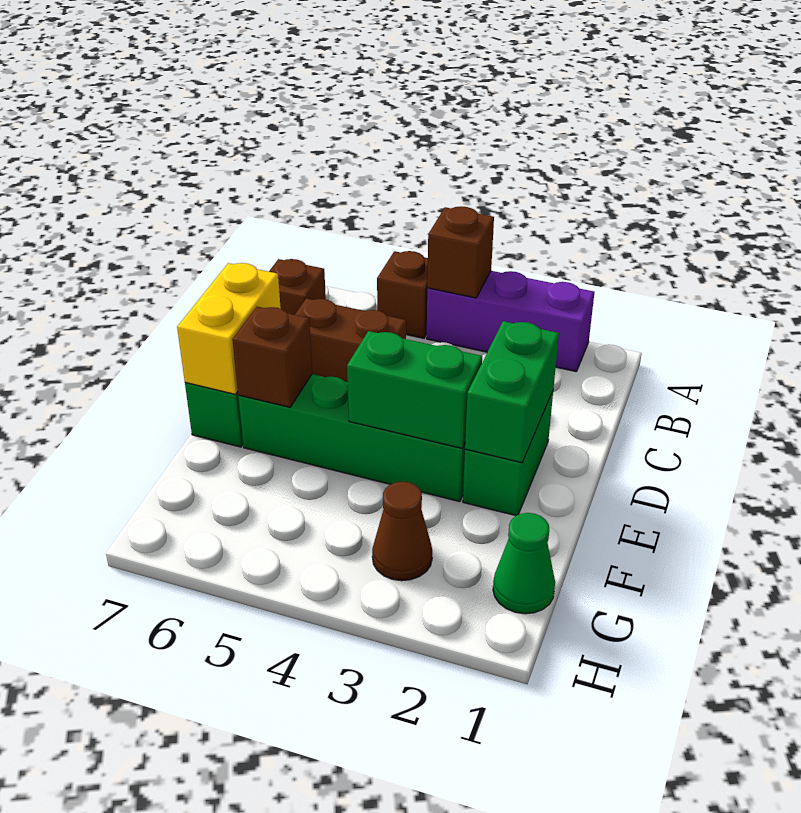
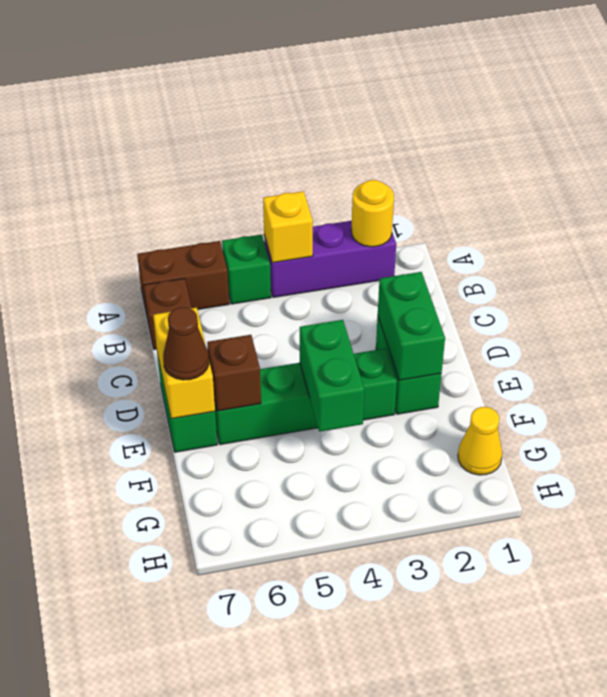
none -> yellow round brick A2 level 2
brown brick A4 level 2 -> yellow brick A4 level 2
brown brick A5 level 1 -> green brick A5 level 1
brown brick C5:C6 level 1 -> brown brick A6:A7 level 1
green brick E3:E4 level 2 -> green brick E4:F4 level 2
green cone G1 level 1 -> yellow cone G1 level 1
brown cone G3 level 1 -> brown cone E7 level 3

